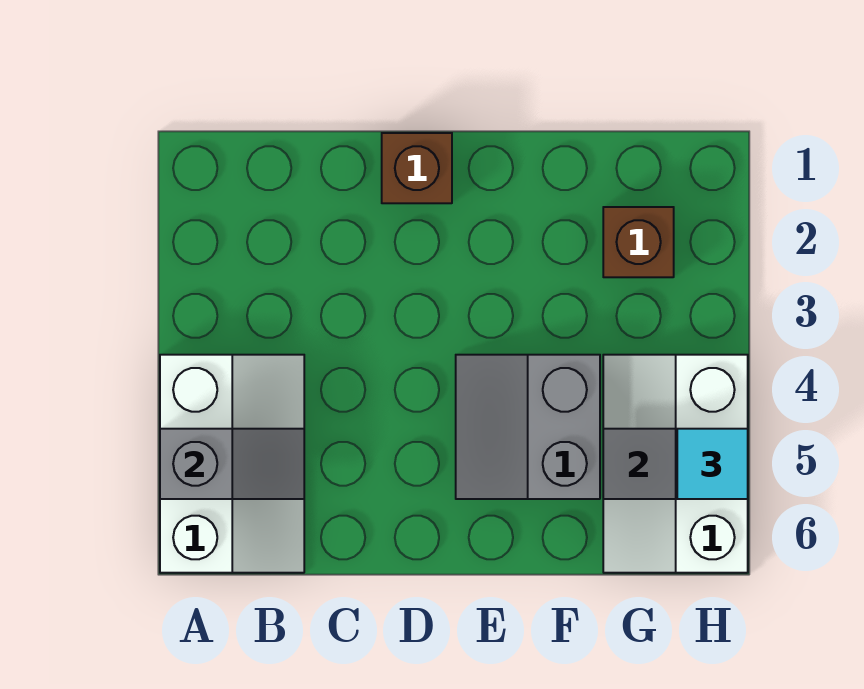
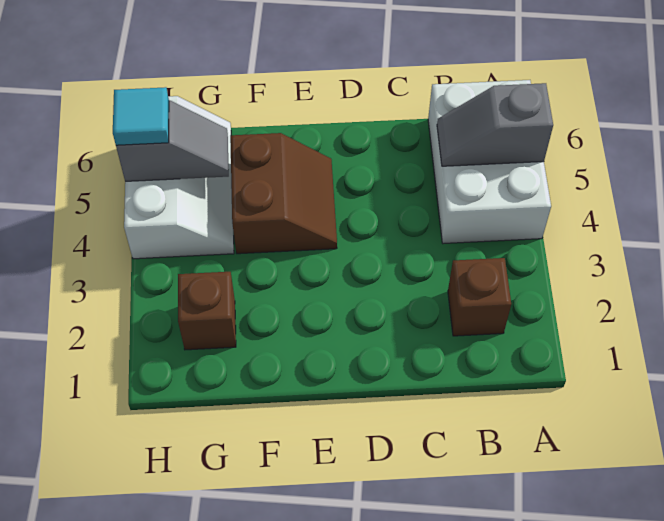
white slope A4:B6 level 1 top A -> white brick A4:B6 level 1
brown brick D1 level 1 -> brown brick B2 level 1
grey slope E4:F5 level 1 top F -> brown slope E4:F5 level 1 top F

